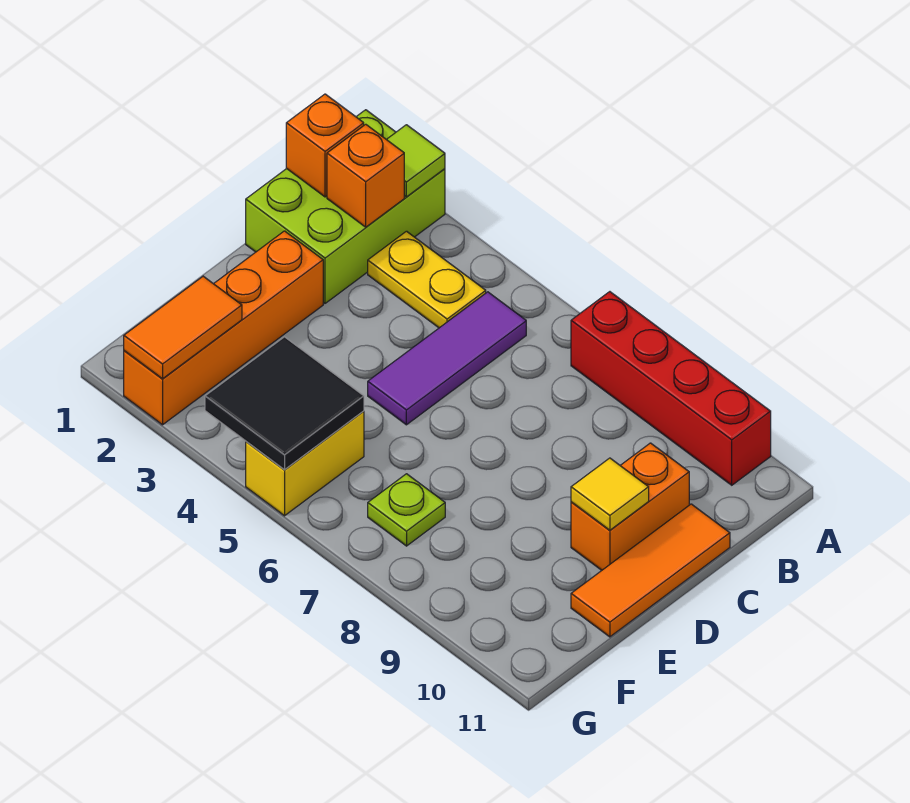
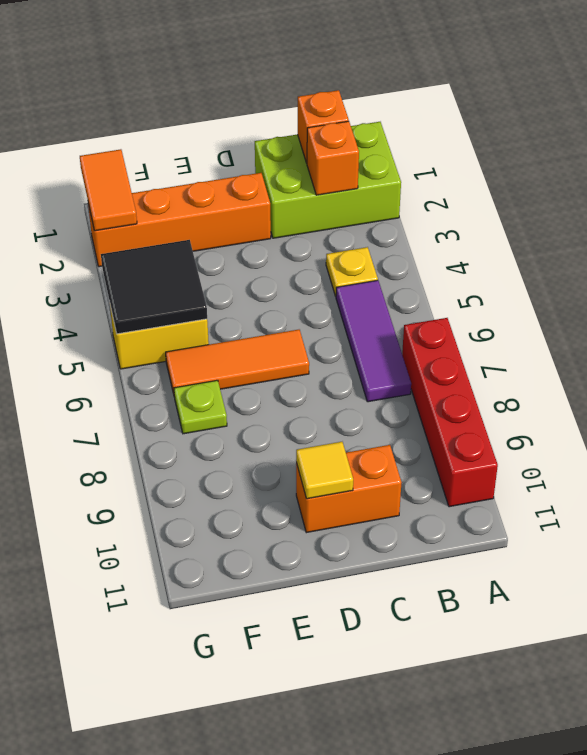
lime tile A2 level 2 -> none
yellow plate B3:B4 level 1 -> yellow plate B4 level 1
purple tile B5:D5 level 1 -> purple tile B5:B7 level 1
orange tile C11:E11 level 1 -> orange tile D6:F6 level 1
orange tile F2:G2 level 2 -> orange tile G1:G2 level 2

